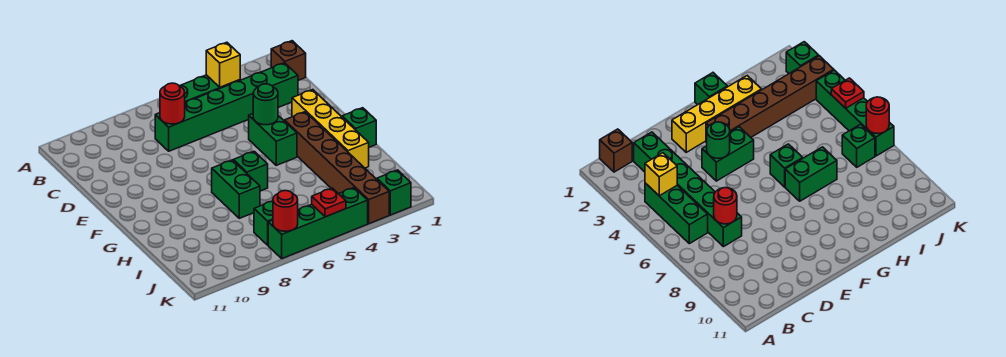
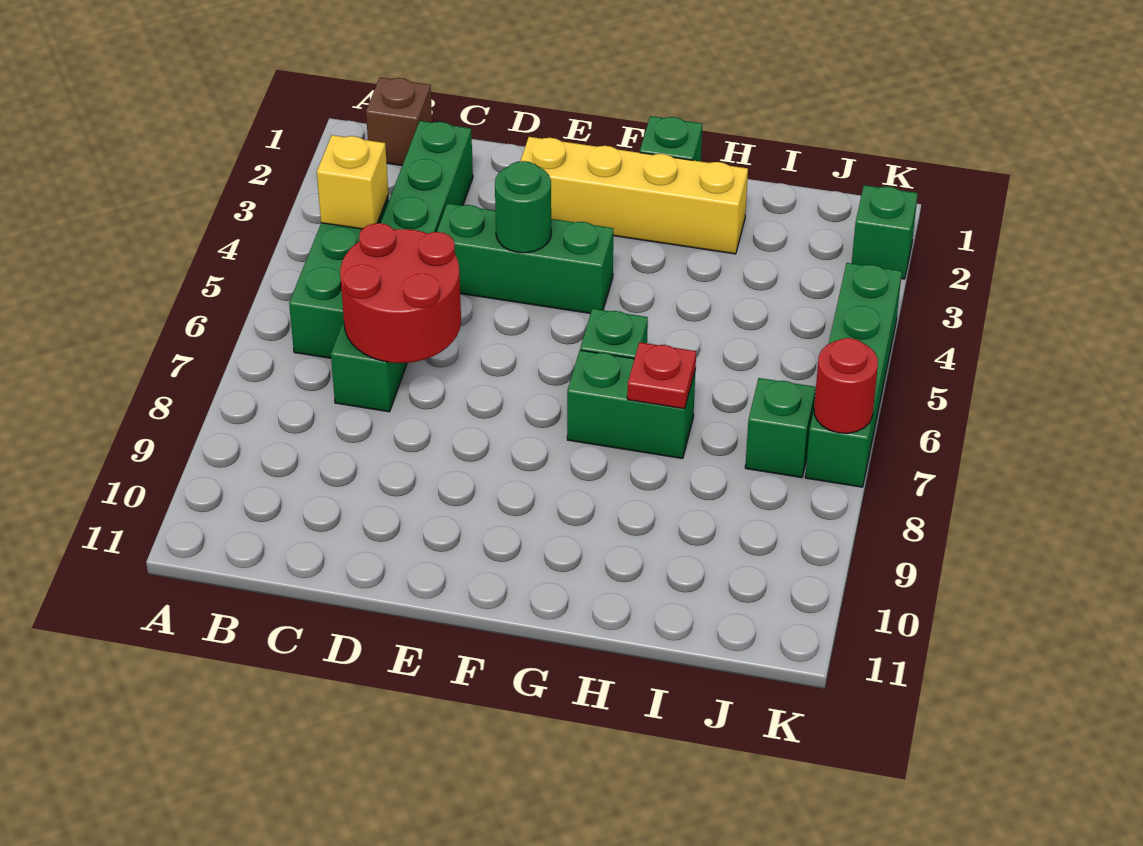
red round brick C7 level 2 -> red round brick C6:D7 level 2
green brick E4:F4 level 1 -> green brick D4:F4 level 1
brown brick F3:K3 level 1 -> none
red plate K5 level 2 -> red plate H7 level 2

